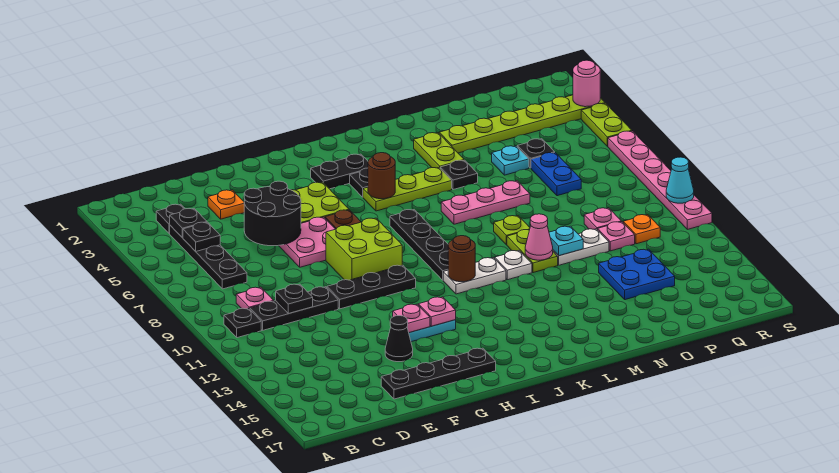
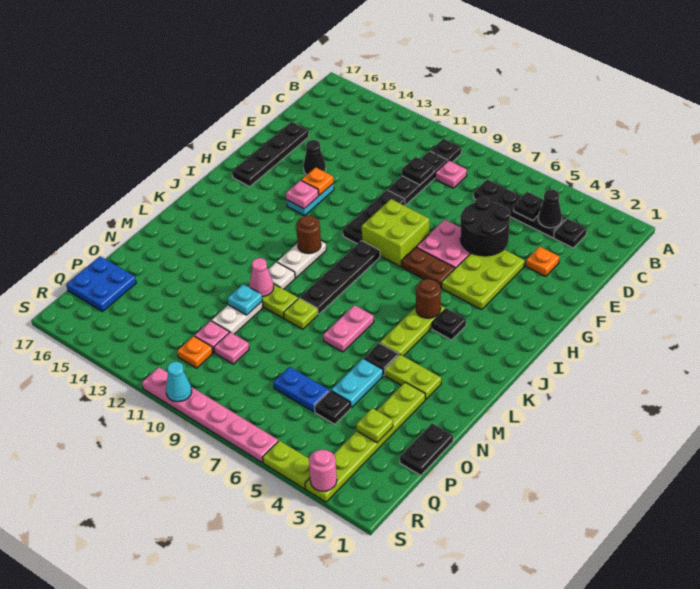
black plate C4 level 2 -> black cone C4 level 2
pink plate G13 level 2 -> orange plate G13 level 2
black plate I3:J3 level 1 -> black plate O1:P1 level 1
black plate J7:J10 level 1 -> black plate I9:L9 level 1
pink plate L7:N7 level 1 -> pink plate L7:M7 level 1
cyan plate O5 level 1 -> cyan plate N5:O5 level 1
blue plate O13:P14 level 1 -> blue plate P16:Q17 level 1
none -> lime plate P3 level 2

